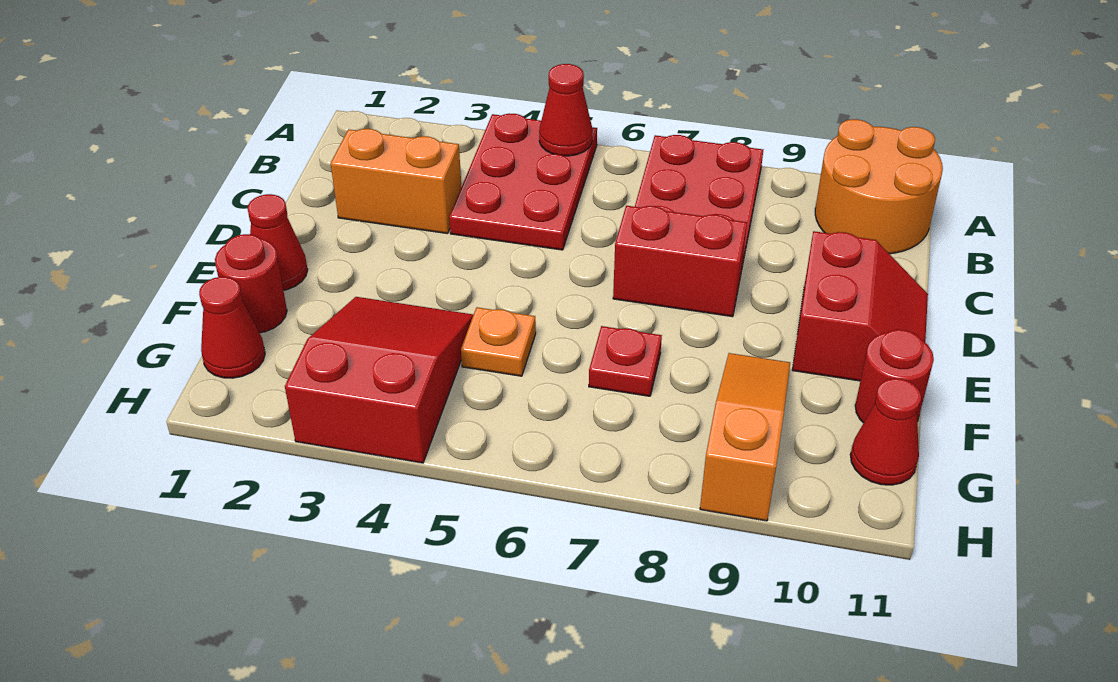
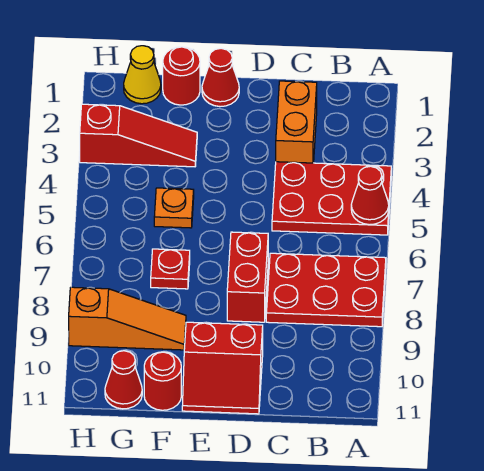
orange round brick A10:B11 level 1 -> none
red slope F3:H4 level 1 top H -> red slope F3:H3 level 1 top H
red cone G1 level 1 -> yellow cone G1 level 1

